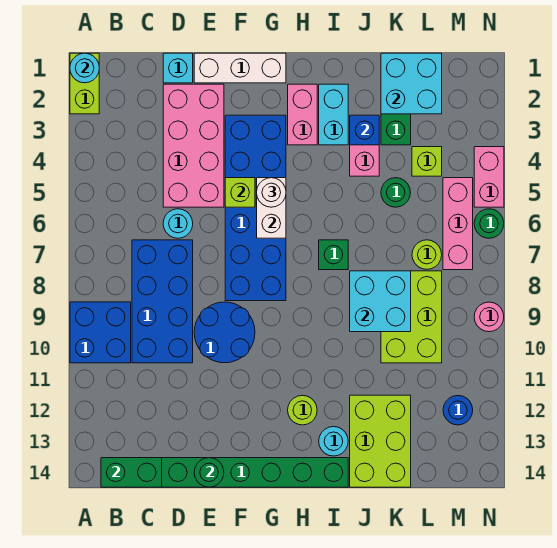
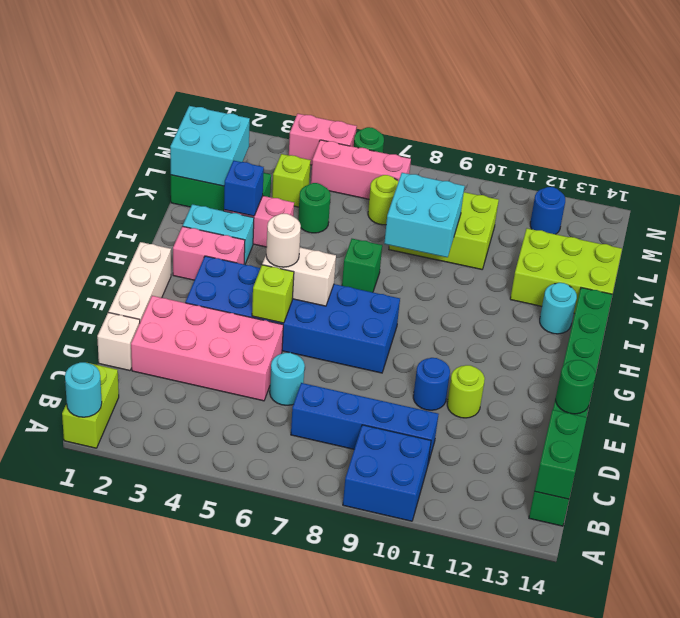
lime brick A1:A2 level 1 -> lime brick A1:B1 level 1
blue brick C7:D10 level 1 -> blue brick C7:C10 level 1
cyan brick D1 level 1 -> white brick D1 level 1
blue round brick E9:F10 level 1 -> blue round brick E10 level 1
lime round brick H12 level 1 -> lime round brick E11 level 1
pink round brick N9 level 1 -> none

